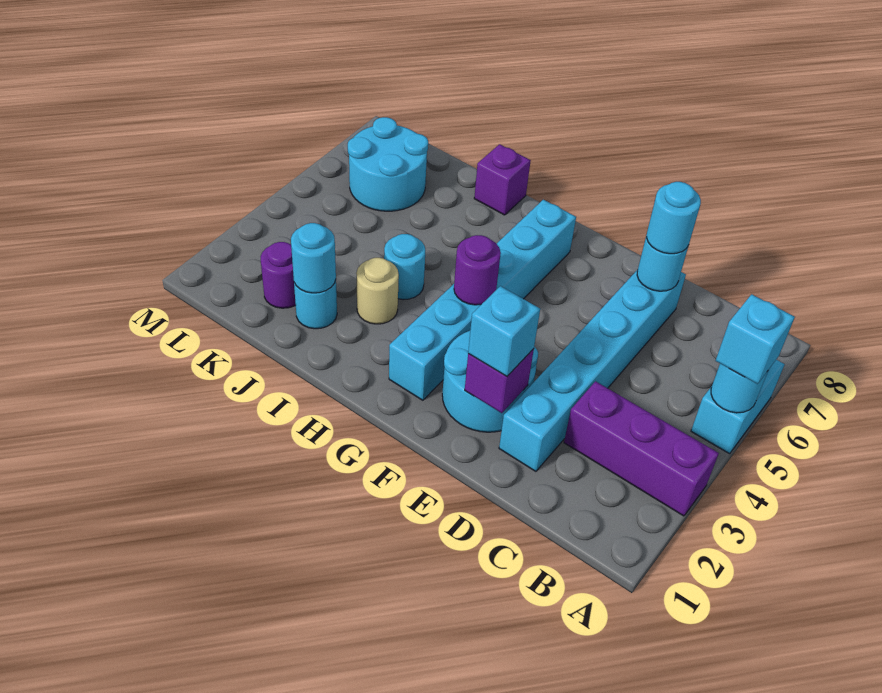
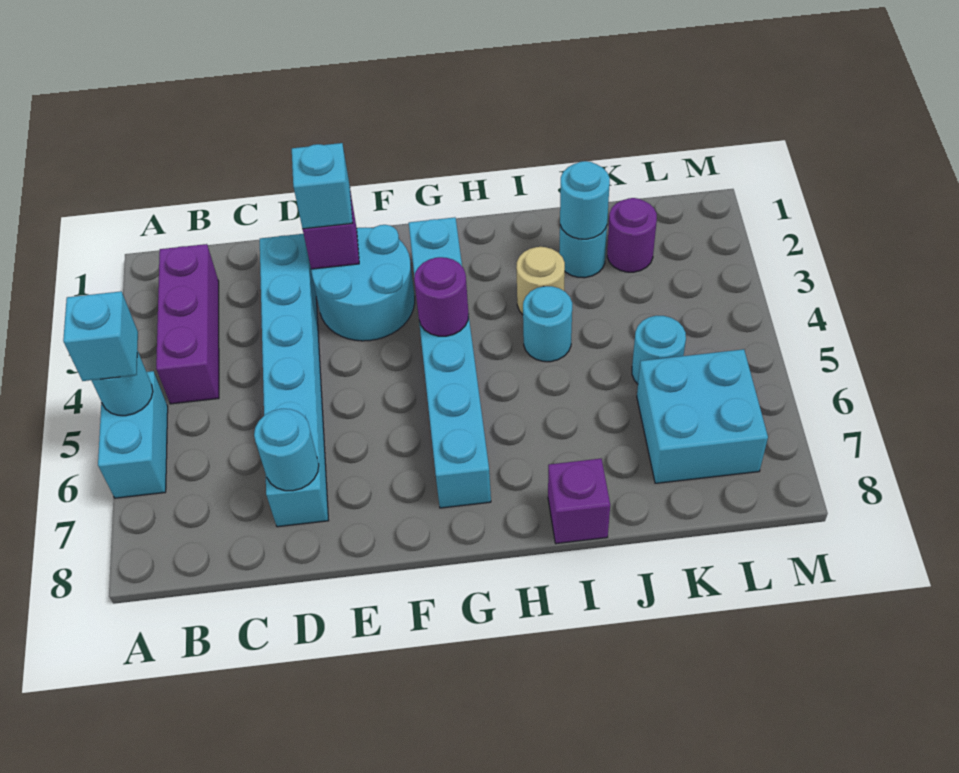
purple brick A3:C3 level 1 -> purple brick B2:B4 level 1
cyan round brick D7 level 3 -> cyan round brick K5 level 1
cyan round brick K6:L7 level 1 -> cyan brick K6:L7 level 1

